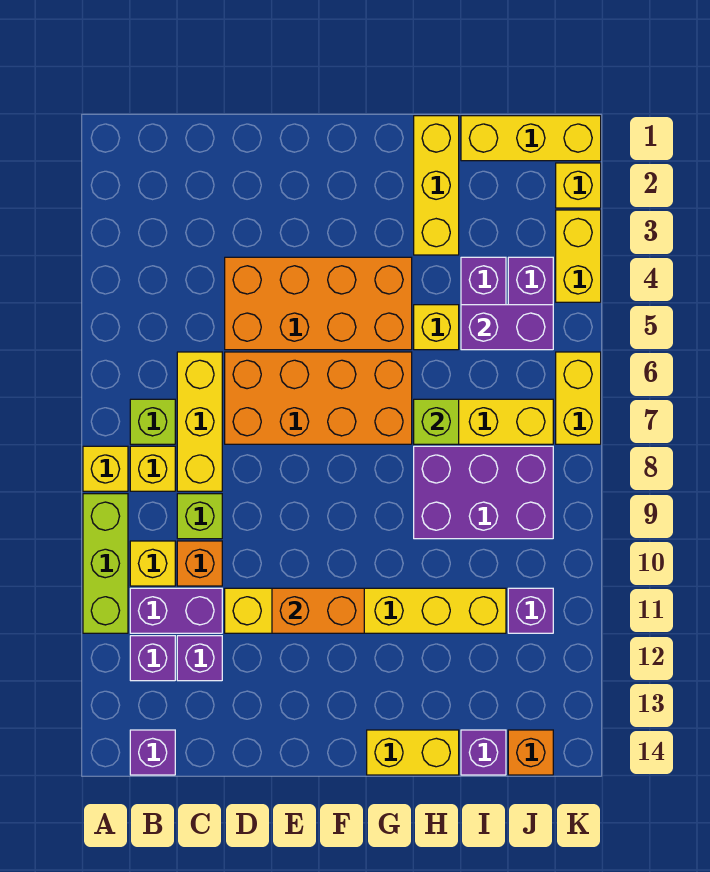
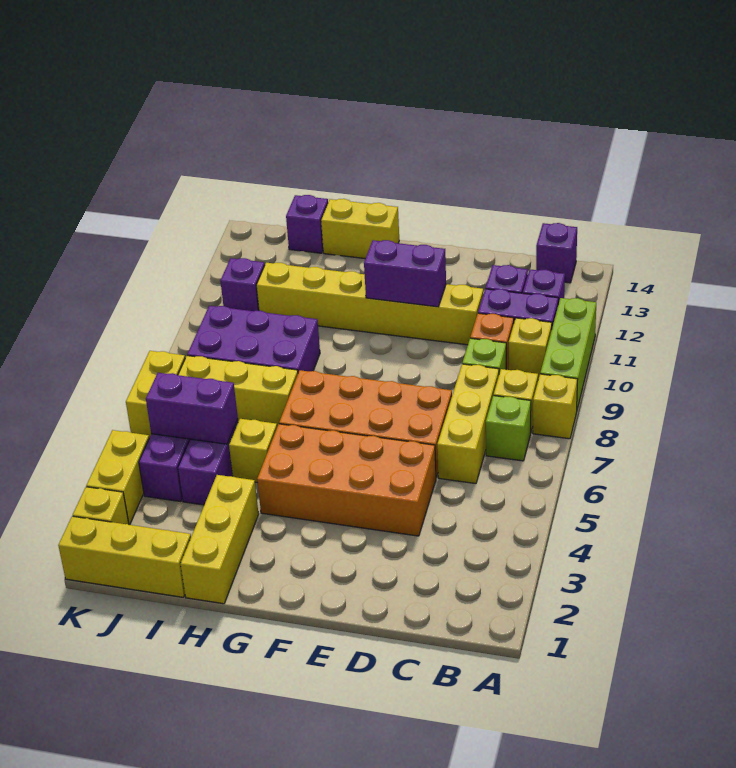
orange brick E11:F11 level 2 -> purple brick E11:F11 level 2
lime brick H7 level 2 -> none
orange brick J14 level 1 -> none

